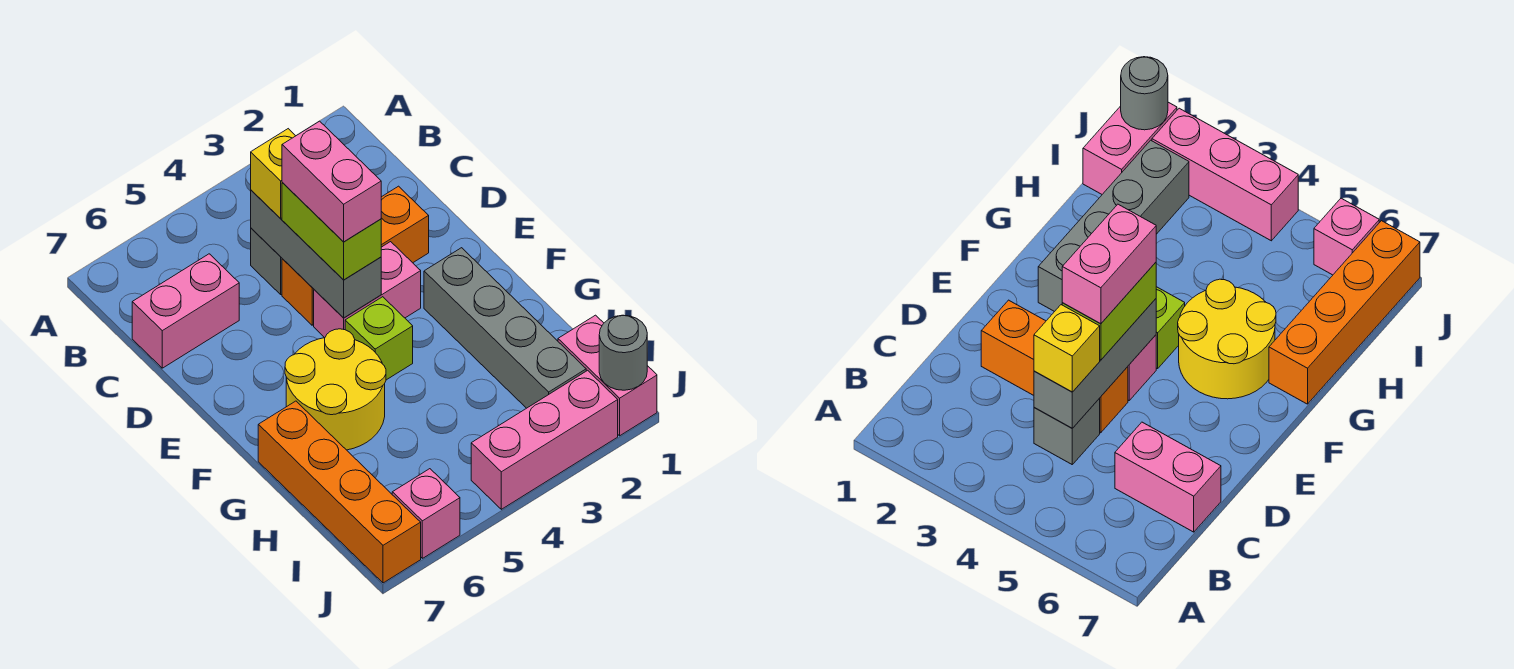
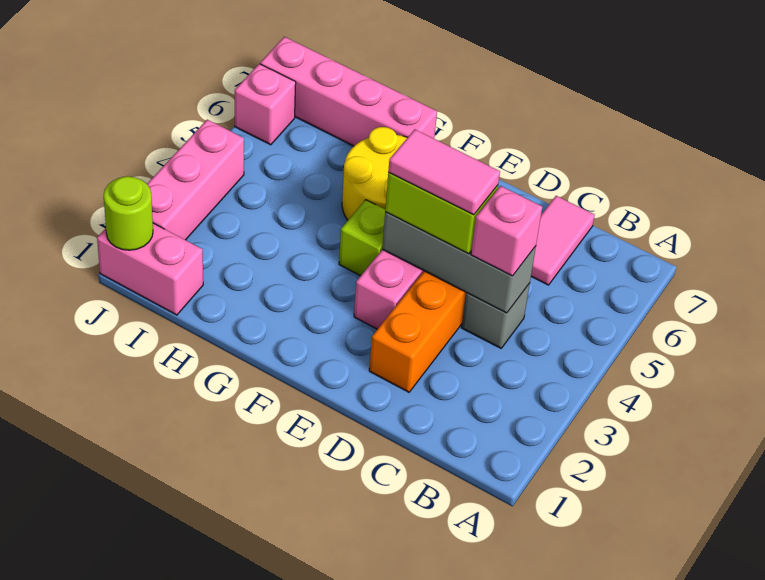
yellow brick C4 level 3 -> pink brick C4 level 3
pink brick C6:C7 level 1 -> pink tile C6:C7 level 1
pink brick D4:E4 level 4 -> pink tile D4:E4 level 4
grey brick F2:I2 level 1 -> none
orange brick G7:J7 level 1 -> pink brick G7:J7 level 1
grey round brick J1 level 2 -> lime round brick J1 level 2

